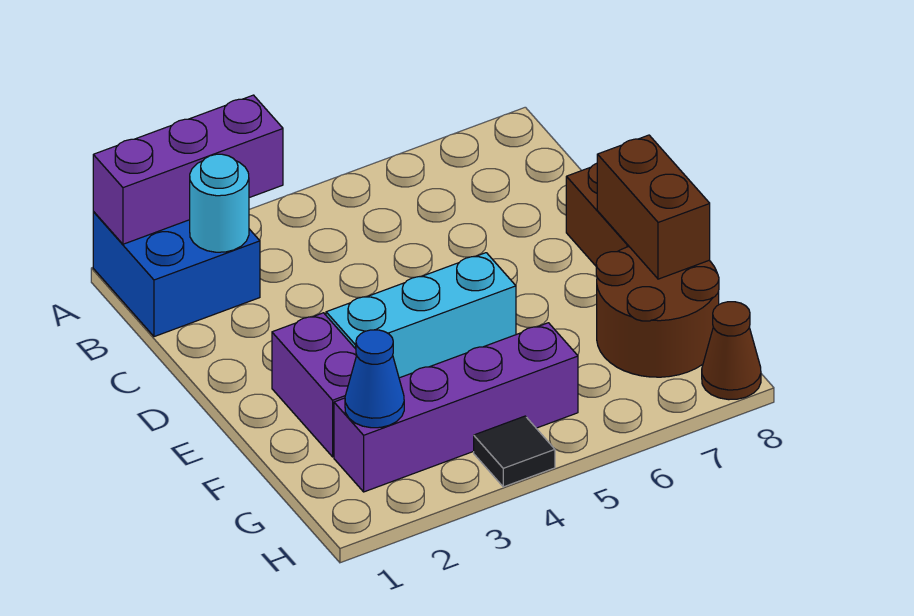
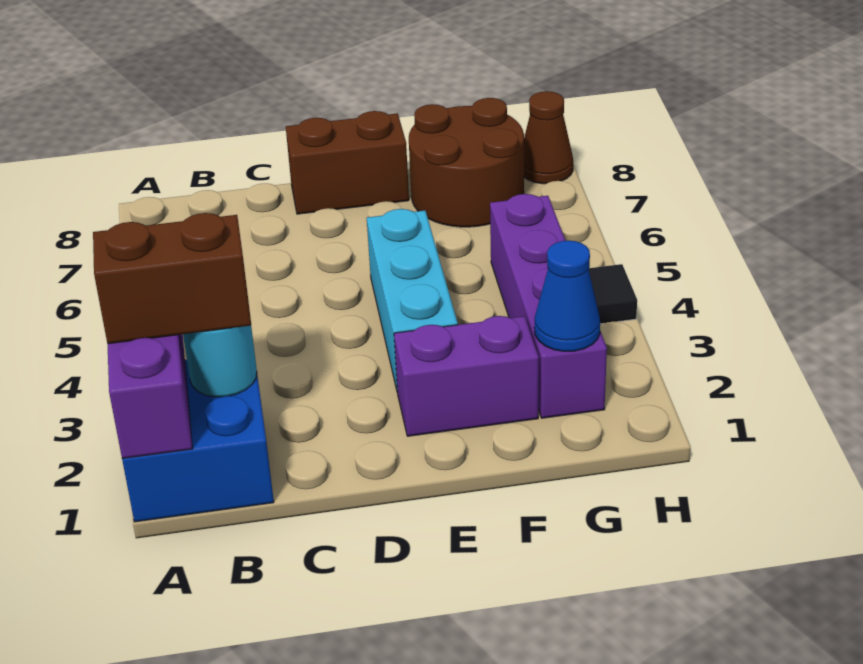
brown brick E8:F8 level 2 -> brown brick A2:B2 level 3

